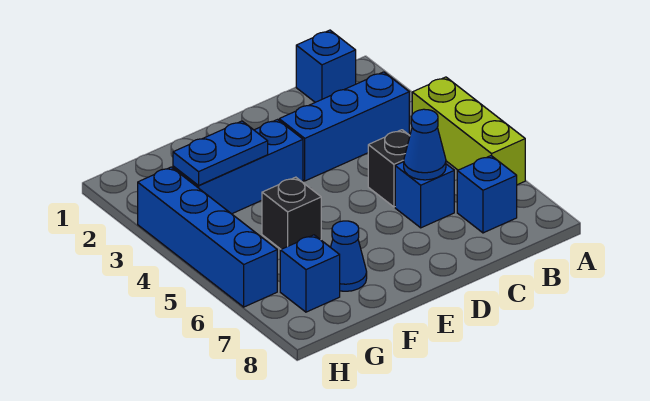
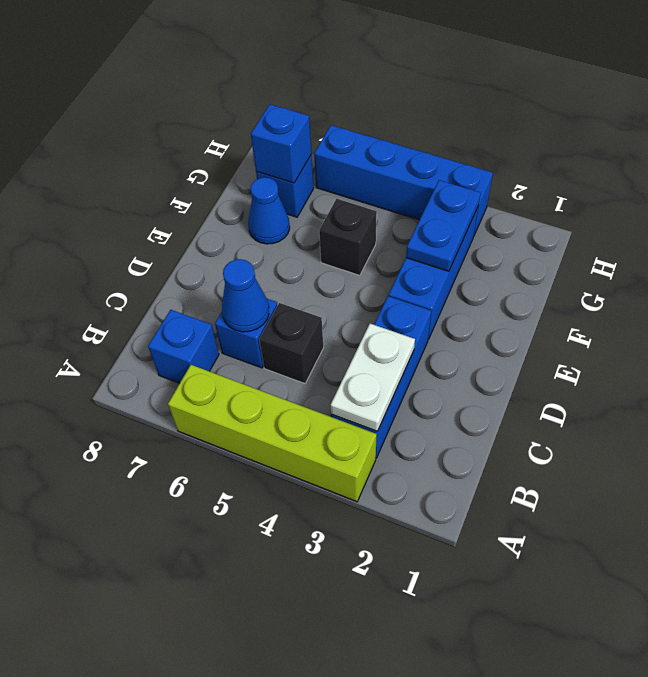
lime brick A4:A6 level 1 -> lime brick A3:A6 level 1
blue brick B1 level 1 -> blue brick G7 level 2
none -> white plate B3:C3 level 2

